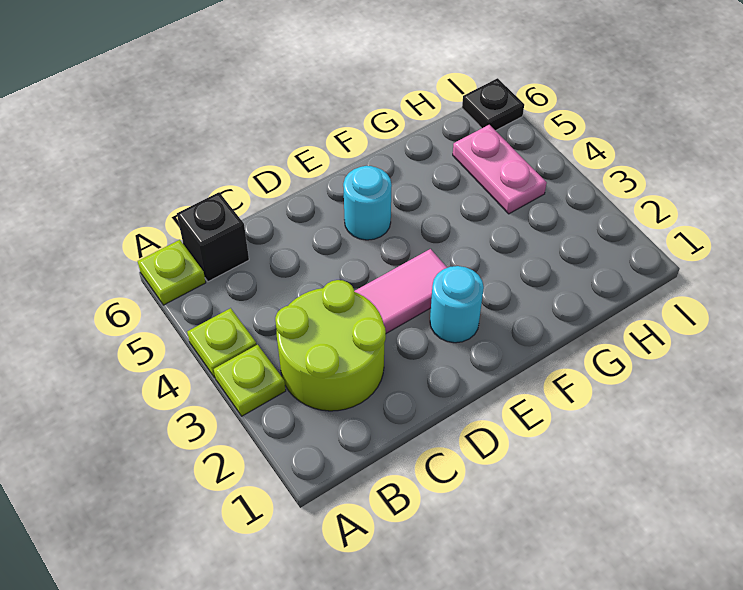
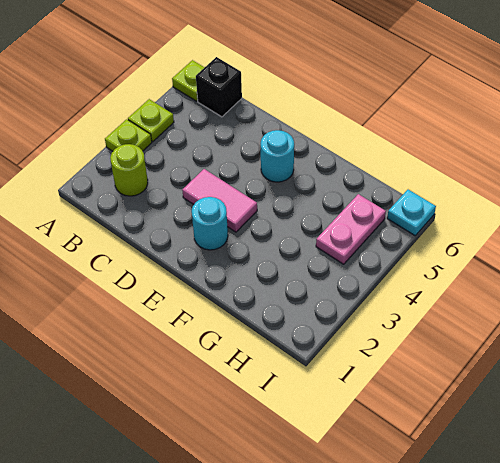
lime round brick B2:C3 level 1 -> lime round brick B2 level 1
black plate I6 level 1 -> cyan plate I6 level 1

